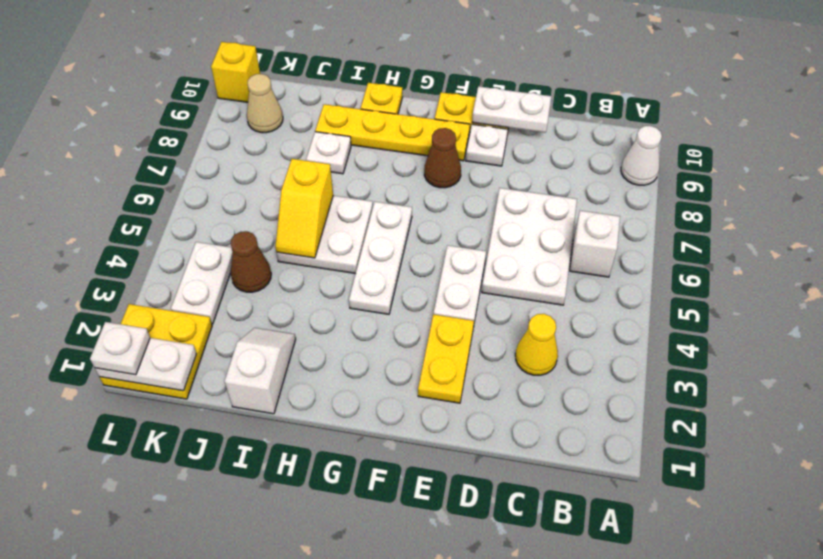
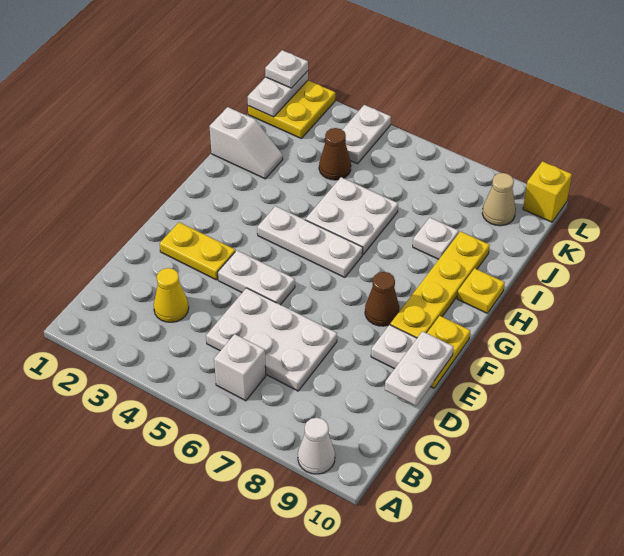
yellow slope I5:I6 level 2 top 6 -> none
white plate K3:K4 level 1 -> white plate K4:L4 level 1

